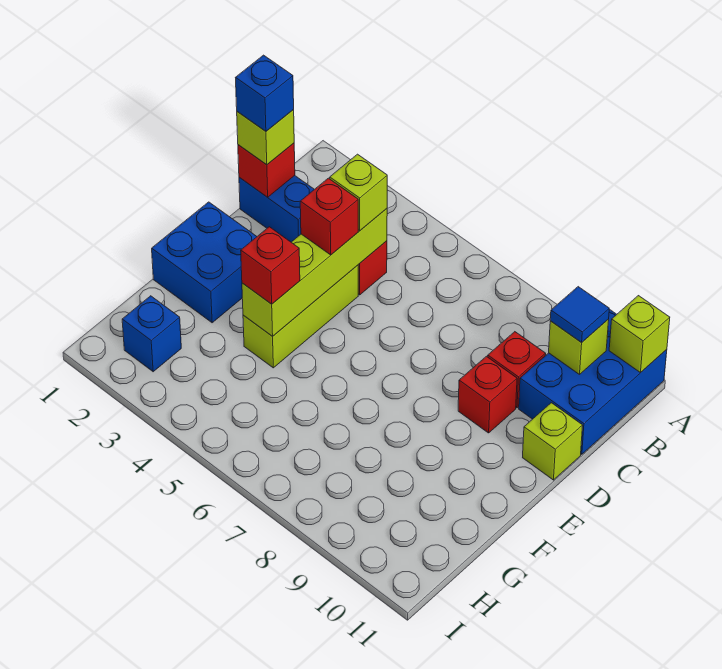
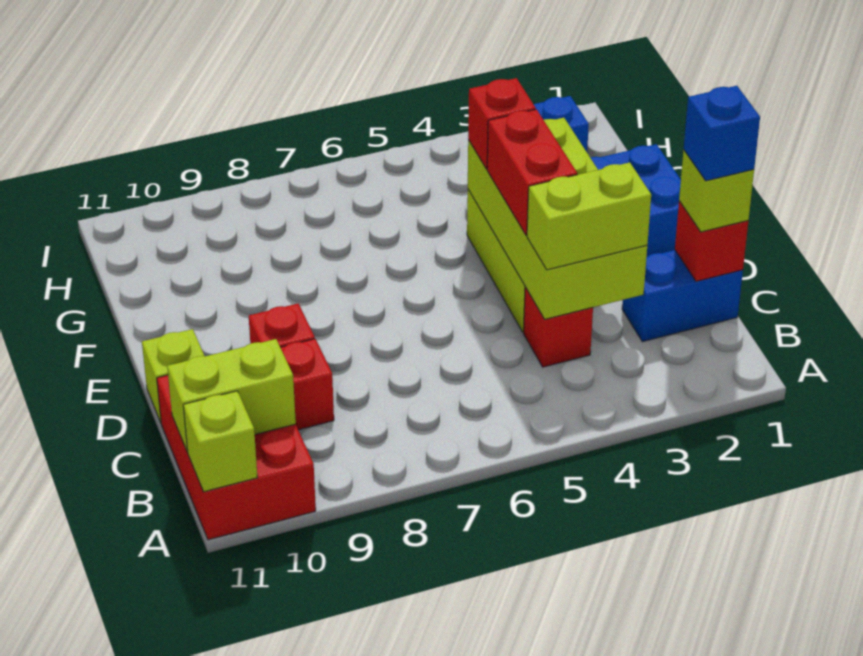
blue brick A10:C11 level 1 -> red brick A10:C11 level 1
lime brick B10 level 2 -> lime brick B10:B11 level 2
blue tile B10 level 3 -> none
lime brick C4:F4 level 2 -> lime brick C3:F4 level 2
lime brick C4 level 3 -> lime brick C3:C4 level 3
red brick D4 level 3 -> red brick D4:E4 level 3

